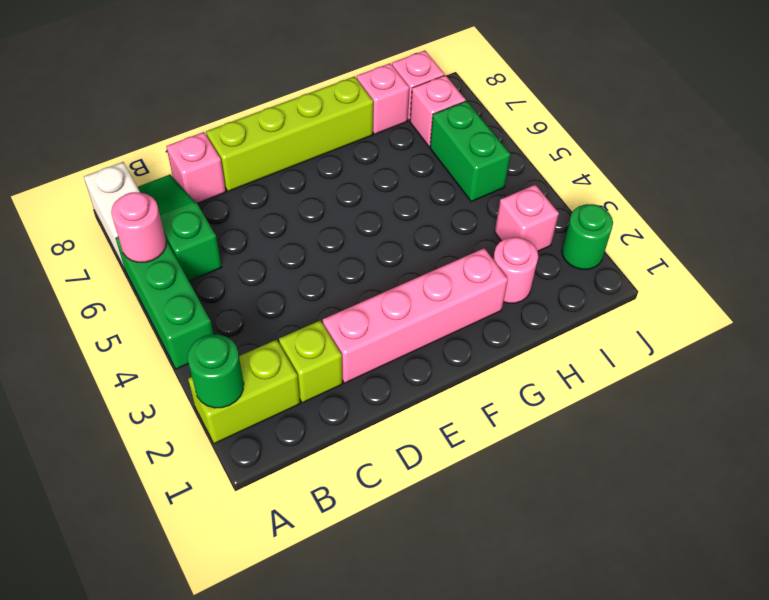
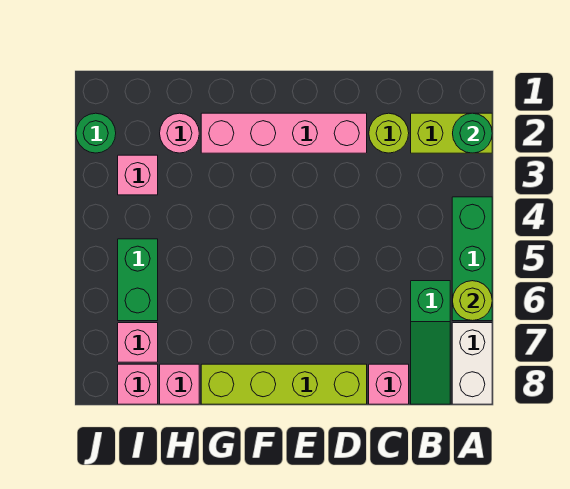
pink round brick A6 level 2 -> lime round brick A6 level 2
lime brick C2 level 1 -> lime round brick C2 level 1

